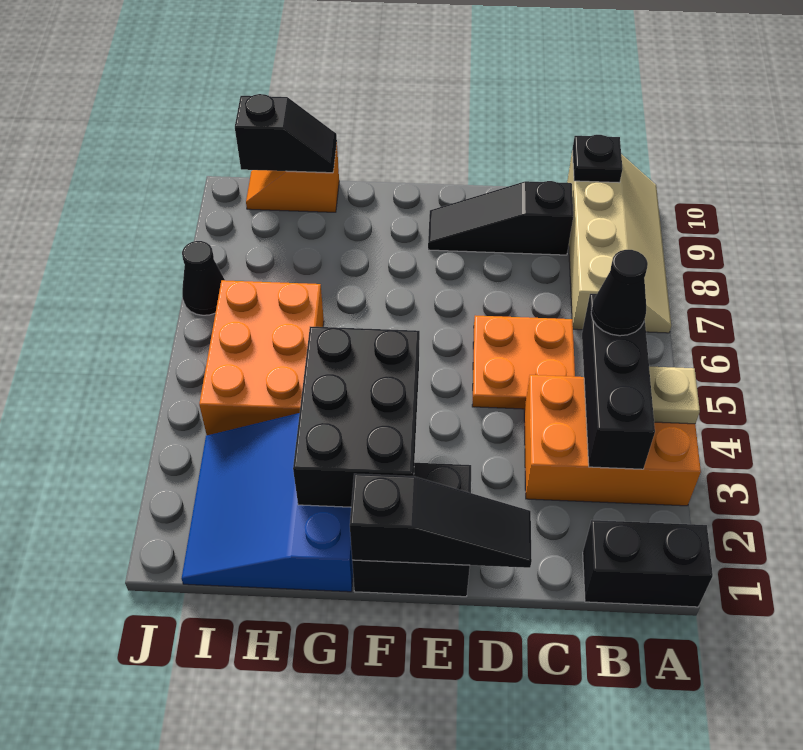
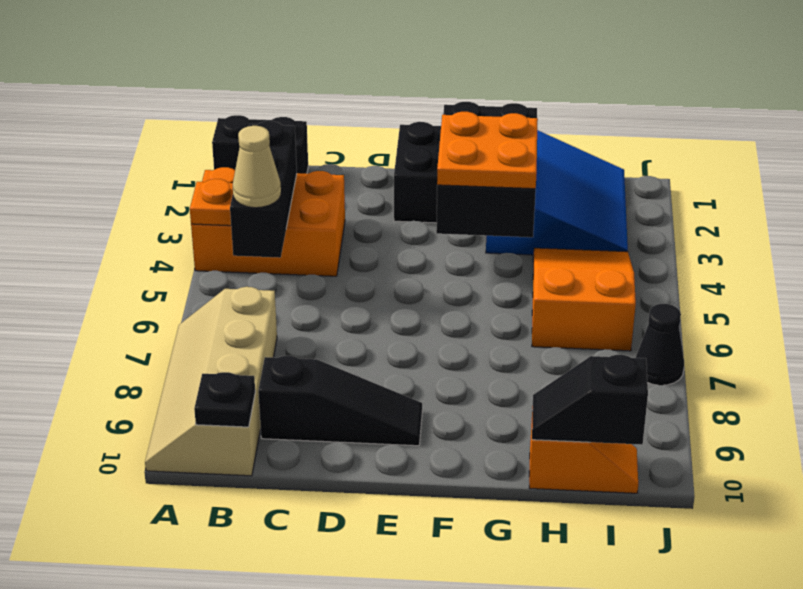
tan plate A4 level 2 -> orange plate A4 level 2
black cone B5 level 3 -> tan cone B5 level 3
orange plate C5:D6 level 1 -> orange plate F3:G4 level 3
black slope D1:F1 level 2 top F -> none
orange brick H4:I6 level 1 -> orange slope H4:I6 level 1 top 6

